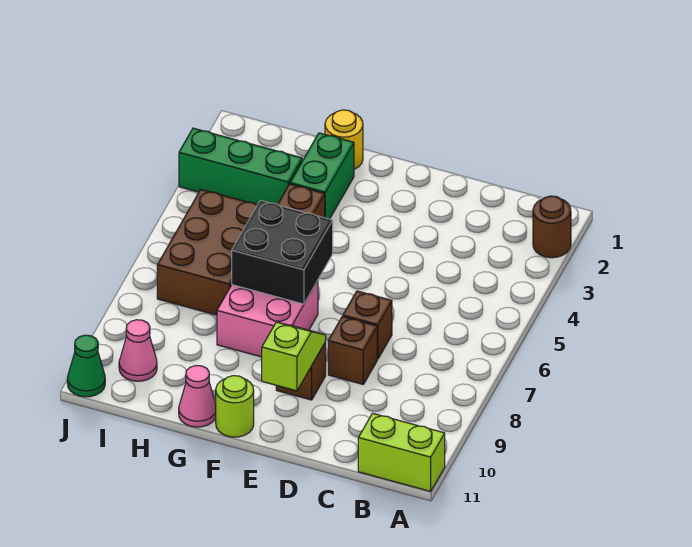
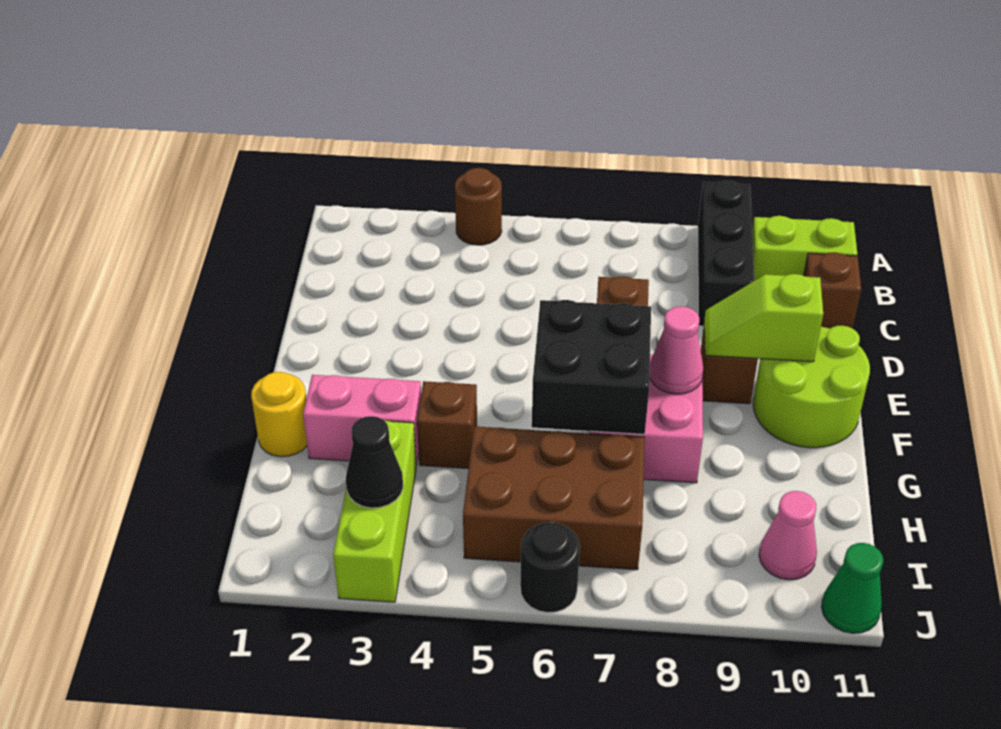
brown round brick A2 level 1 -> brown round brick A4 level 1
none -> black brick A9:C9 level 1
lime brick A11:B11 level 1 -> lime brick B10:B11 level 1
brown brick D8 level 1 -> brown brick C11 level 1
lime round brick F11 level 1 -> lime round brick E10:F11 level 1
green brick G2:G3 level 1 -> pink brick G2:G3 level 1
pink cone G11 level 1 -> pink cone F8 level 2
green brick H3:J3 level 1 -> lime brick H3:J3 level 1
none -> black cone I3 level 2
none -> black round brick J6 level 1

